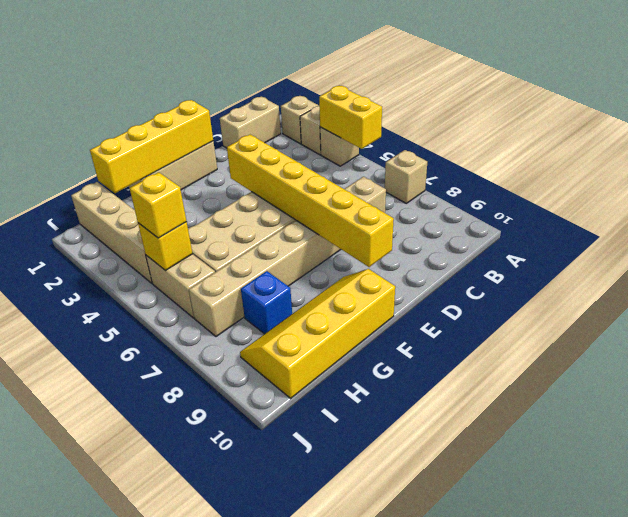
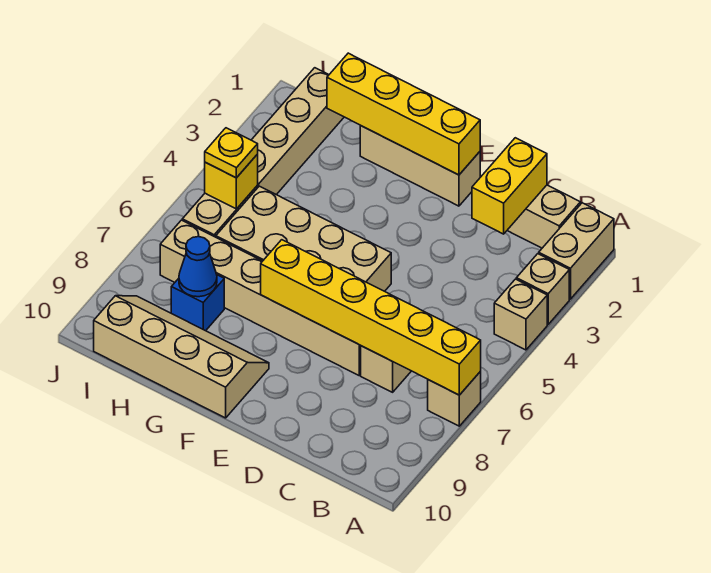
tan brick A2 level 1 -> tan brick A1:A2 level 1
yellow brick A4:A5 level 2 -> yellow brick C1:C2 level 2
yellow brick E4:E9 level 2 -> yellow brick A7:F7 level 2
yellow slope F9:I10 level 1 top 10 -> tan slope F9:I10 level 1 top 10
none -> blue cone H8 level 2
yellow brick I5 level 3 -> yellow plate I5 level 3

